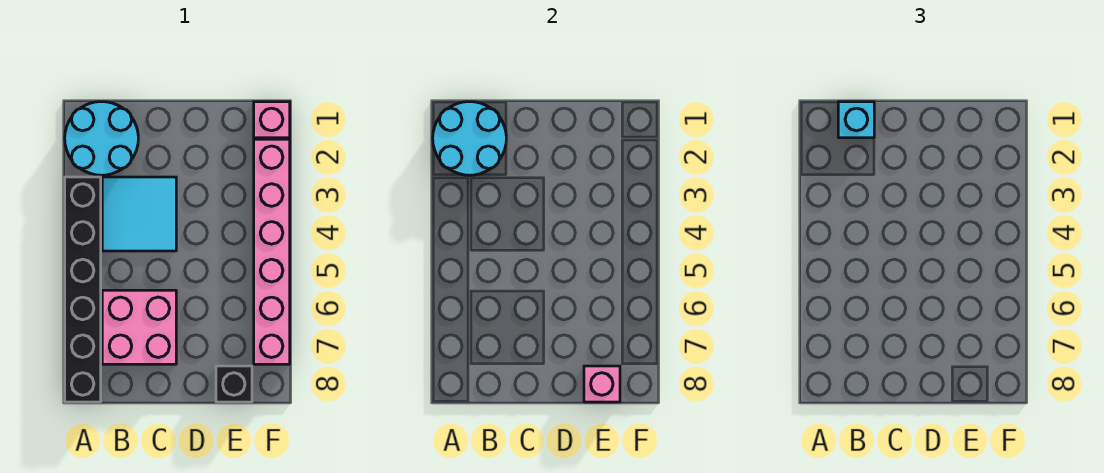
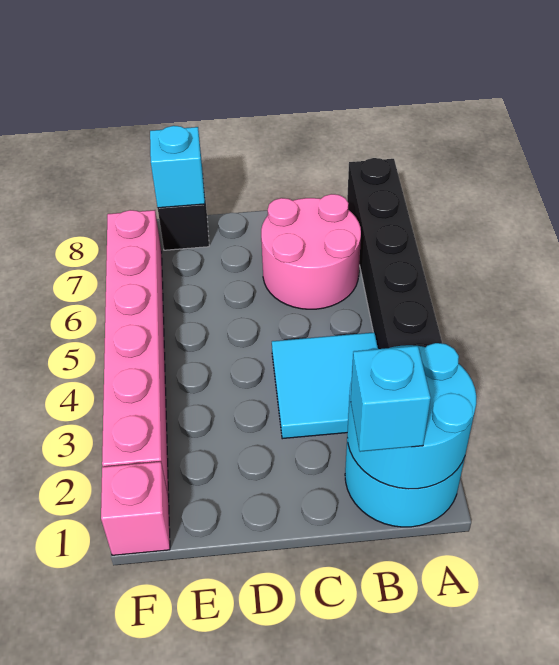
pink brick B6:C7 level 1 -> pink round brick B6:C7 level 1
pink brick E8 level 2 -> cyan brick E8 level 2

